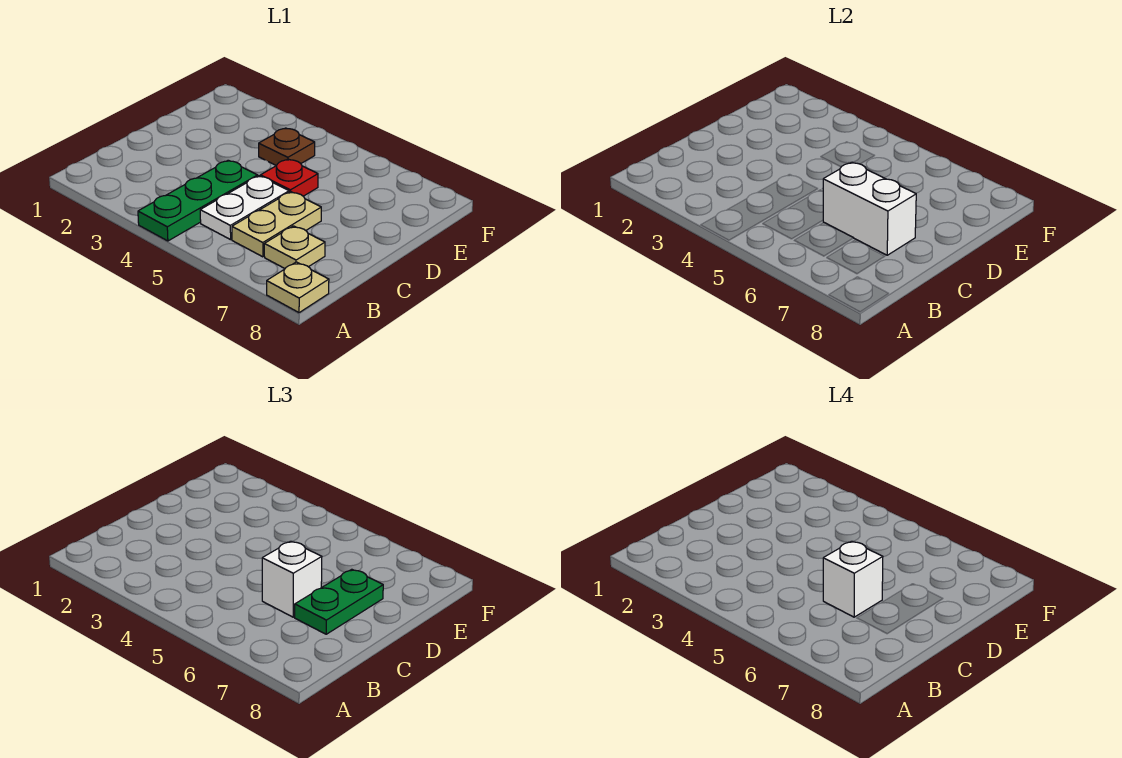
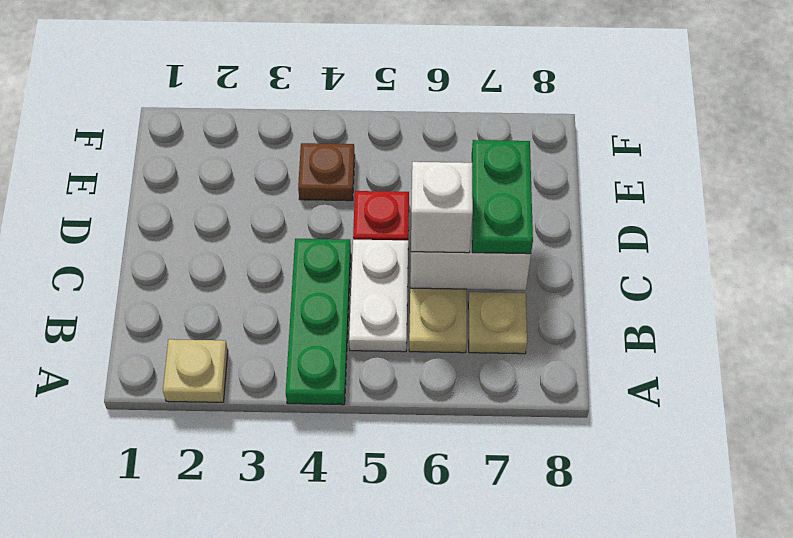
tan plate A8 level 1 -> tan plate A2 level 1
white brick C6 level 4 -> none

